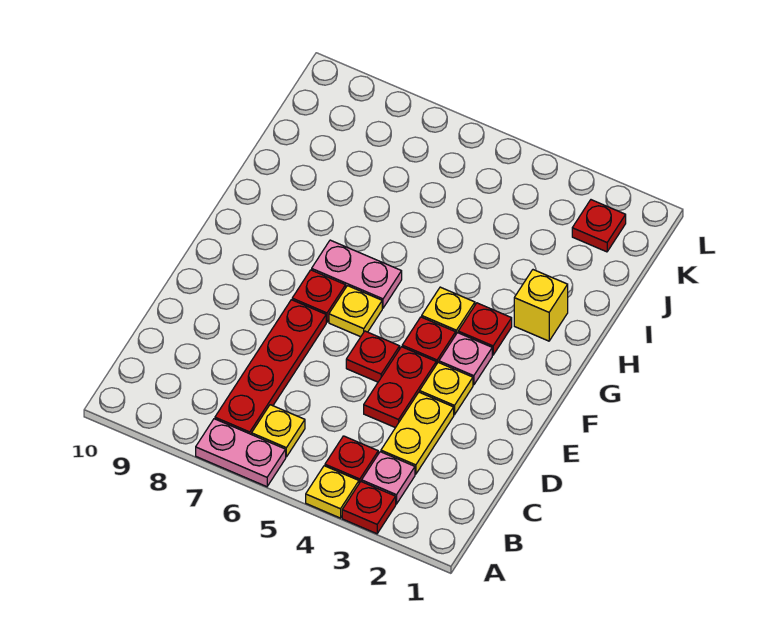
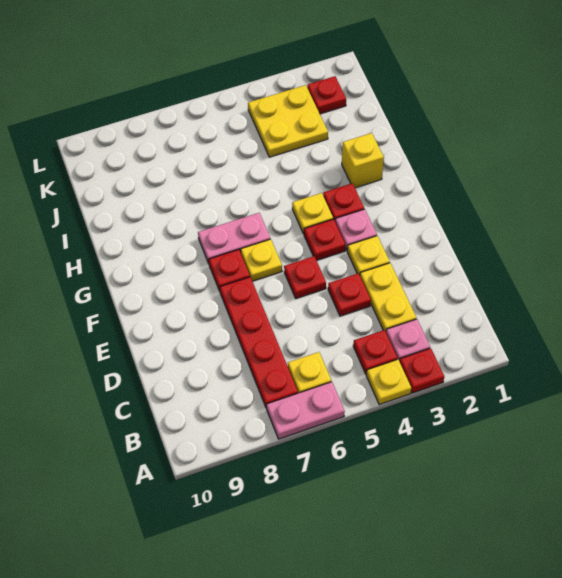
red plate D4:E4 level 1 -> red plate D4 level 1
none -> yellow plate J3:K4 level 1

